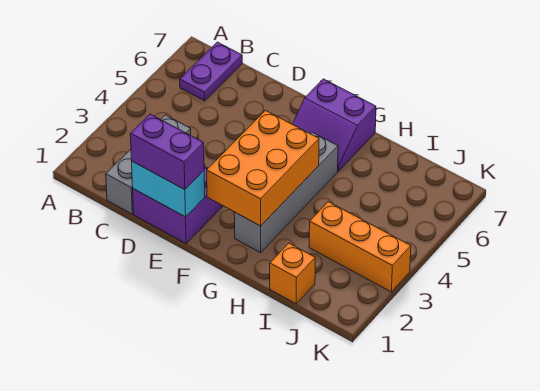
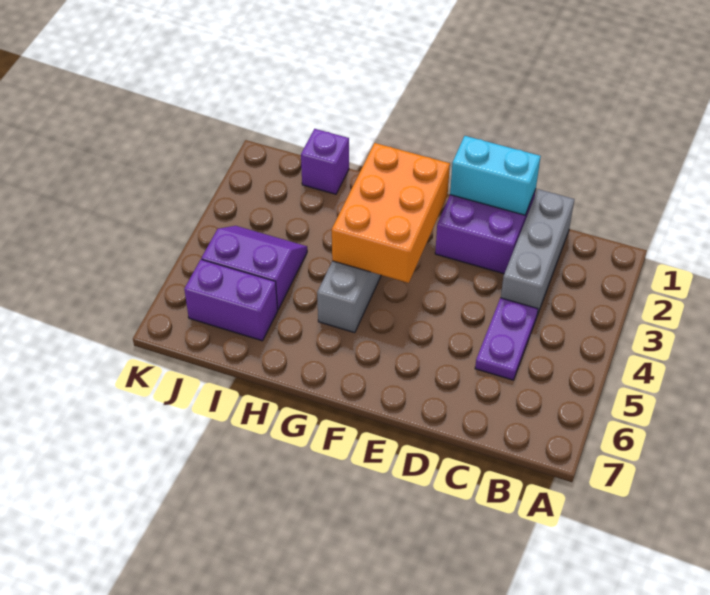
purple plate B6:B7 level 1 -> purple plate C4:C5 level 1
purple brick D1:E1 level 3 -> purple brick I6:J6 level 1
purple slope F6:G7 level 1 top 7 -> purple slope I4:J5 level 1 top 5
orange brick I1 level 1 -> purple brick I1 level 1
orange brick I3:K3 level 1 -> none

